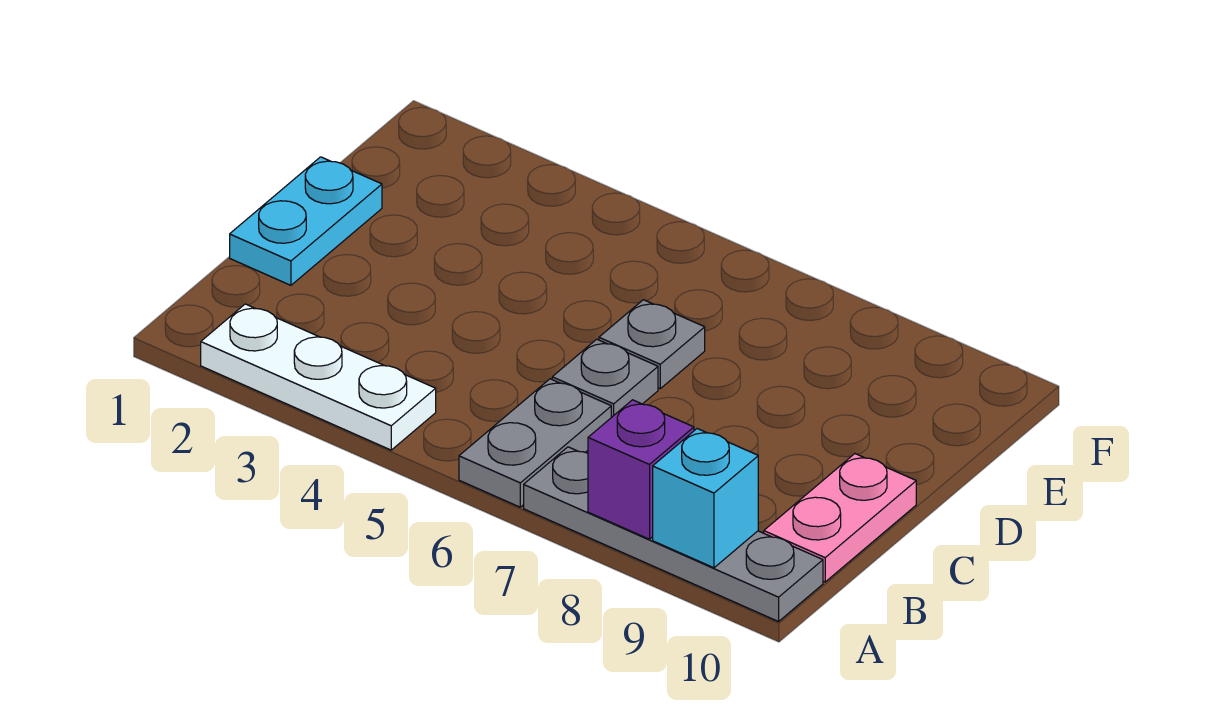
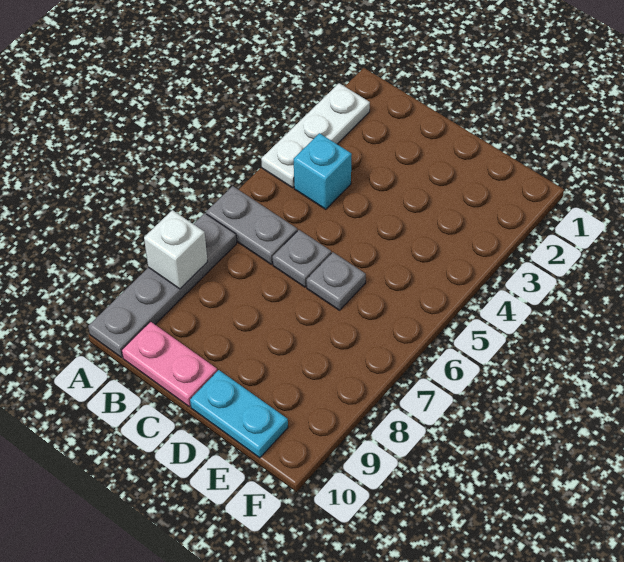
purple brick A8 level 2 -> white brick A8 level 2
cyan brick A9 level 2 -> cyan brick B4 level 1
cyan plate C1:D1 level 1 -> cyan plate D10:E10 level 1

